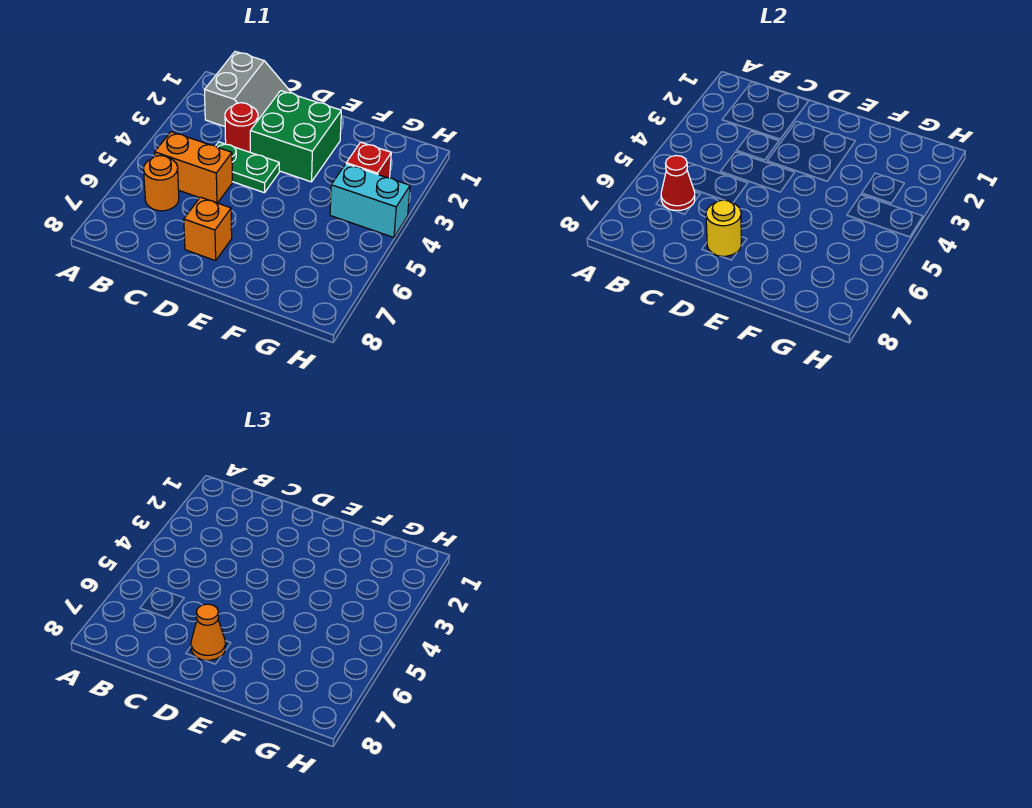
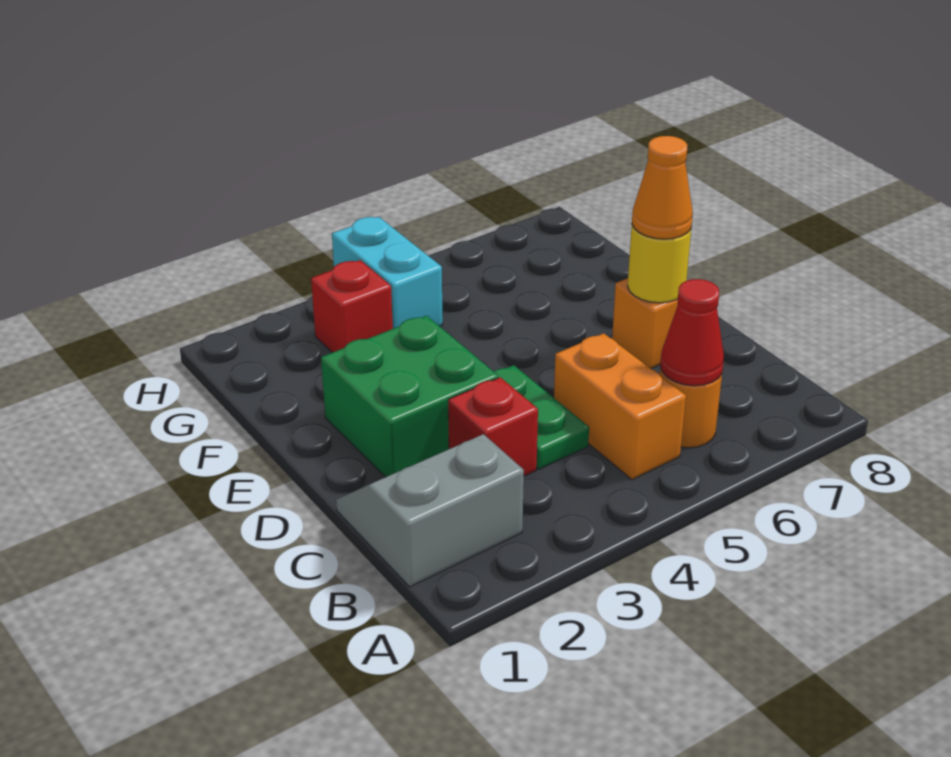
red round brick C3 level 1 -> red brick C3 level 1

